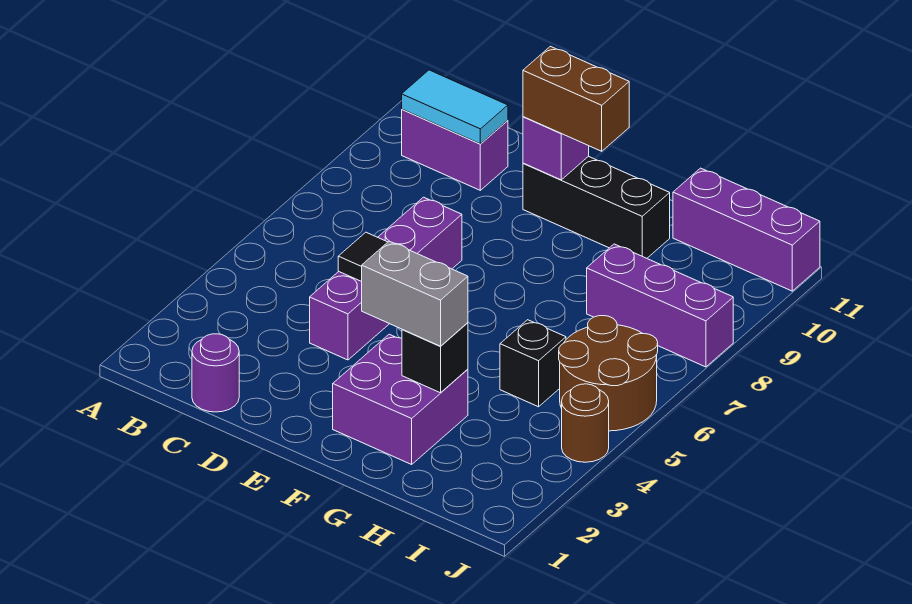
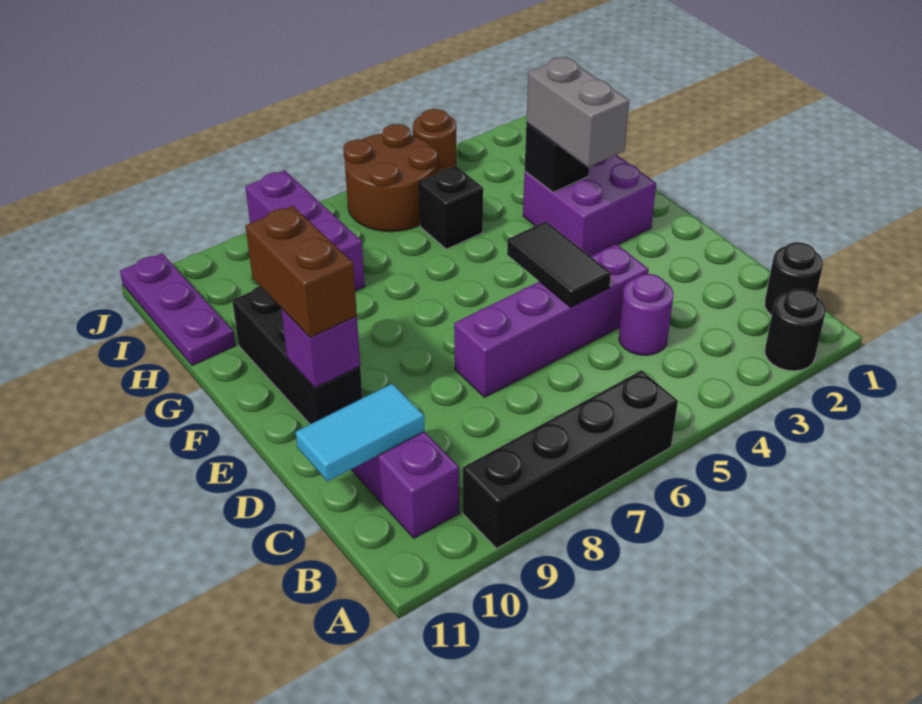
none -> black round brick A2 level 1
none -> black brick A6:A9 level 1
none -> black round brick B1 level 1
cyan tile B10:C10 level 2 -> cyan tile C10:C11 level 2
purple round brick C1 level 1 -> purple round brick C4 level 1
purple brick H11:J11 level 1 -> purple plate H11:J11 level 1

